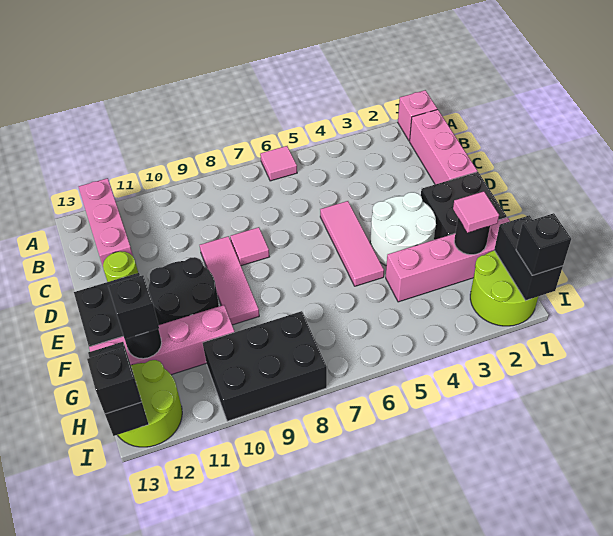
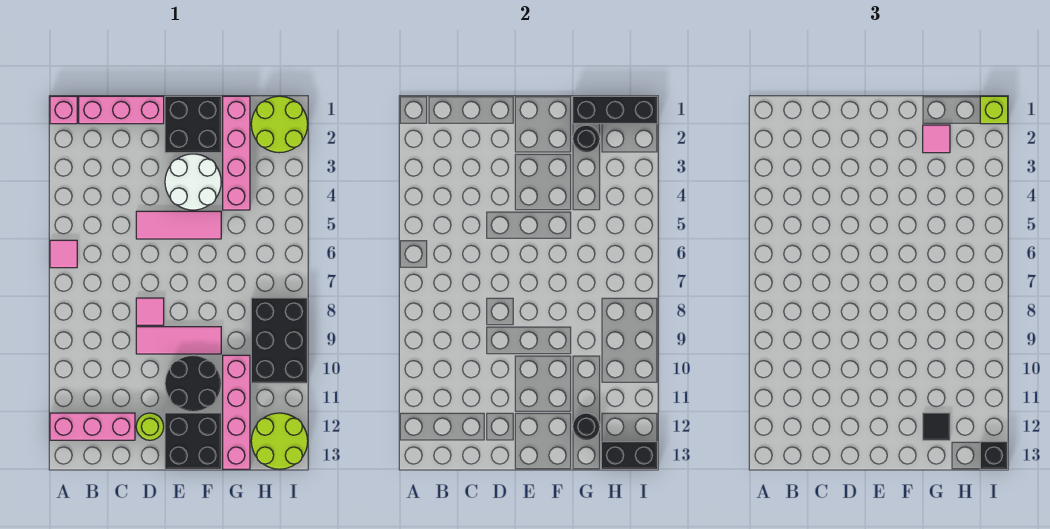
black brick G12 level 3 -> black tile G12 level 3
black brick H1:I1 level 2 -> black brick G1:I1 level 2
black brick I1 level 3 -> lime brick I1 level 3

